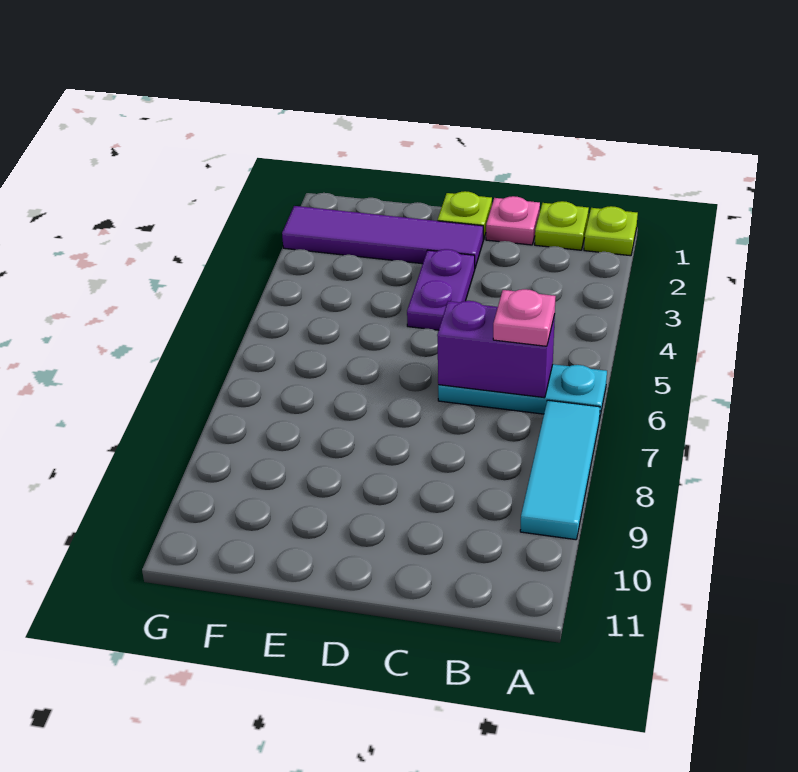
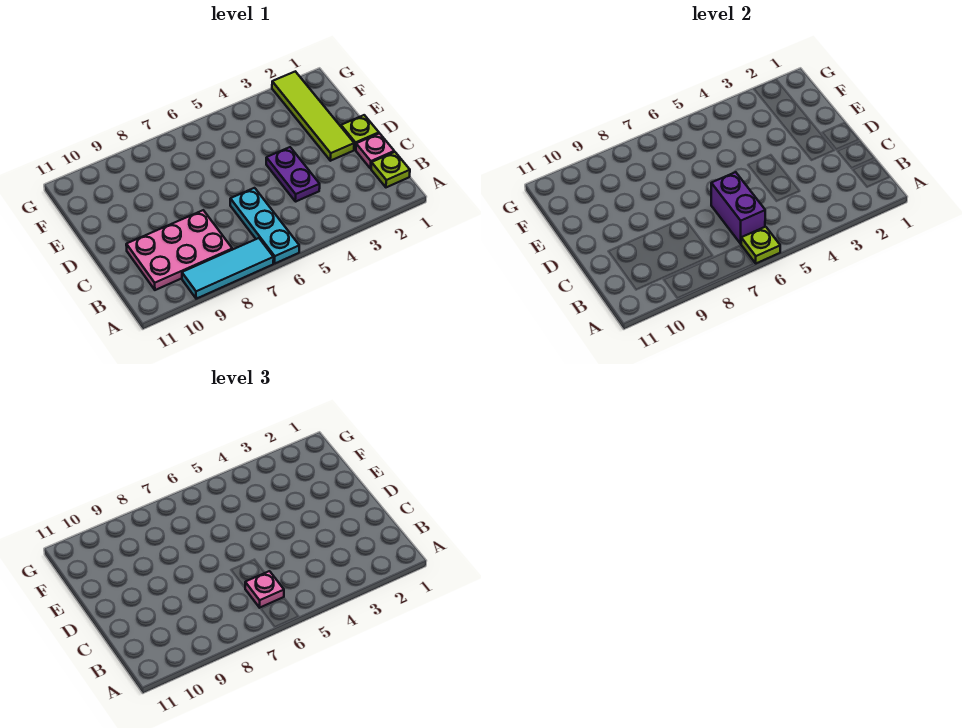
lime plate A1 level 1 -> lime plate A6 level 2
none -> pink plate B8:C10 level 1
purple tile D2:G2 level 1 -> lime tile D2:G2 level 1
purple plate D3:D4 level 1 -> purple plate C4:D4 level 1

